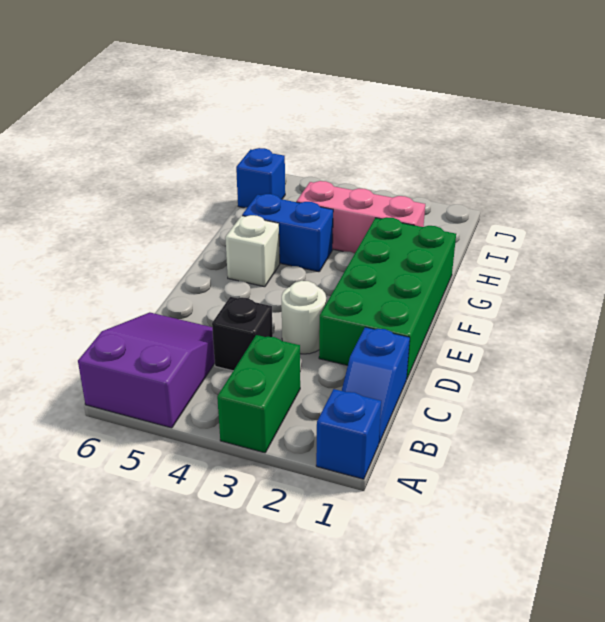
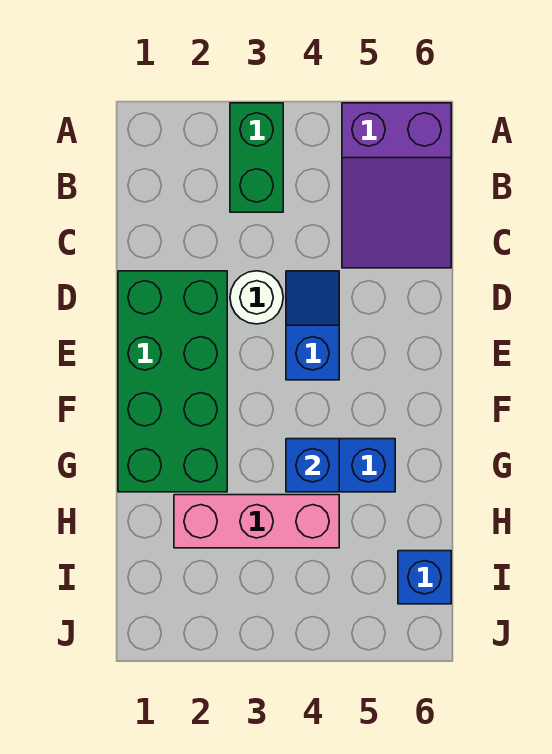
blue brick A1 level 1 -> blue brick G4 level 2
blue slope B1:C1 level 1 top C -> blue slope D4:E4 level 1 top E
black brick C4 level 1 -> none
white brick F5 level 1 -> none

